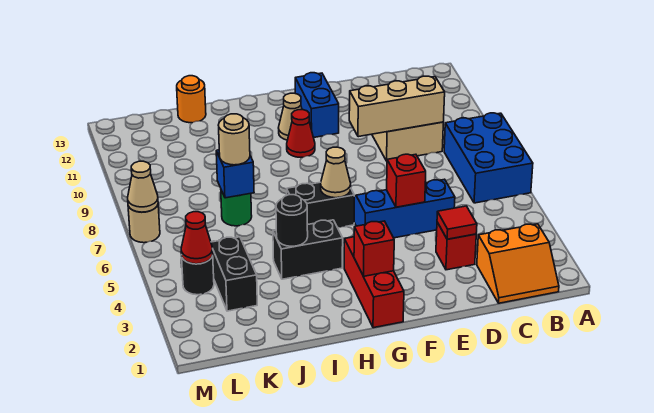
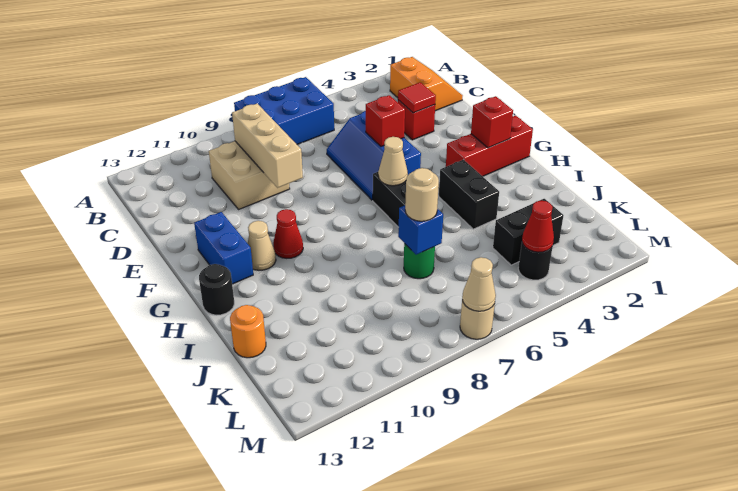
blue brick F11:F12 level 1 -> blue brick F12:G12 level 1
black round brick I4 level 2 -> black round brick H13 level 1

